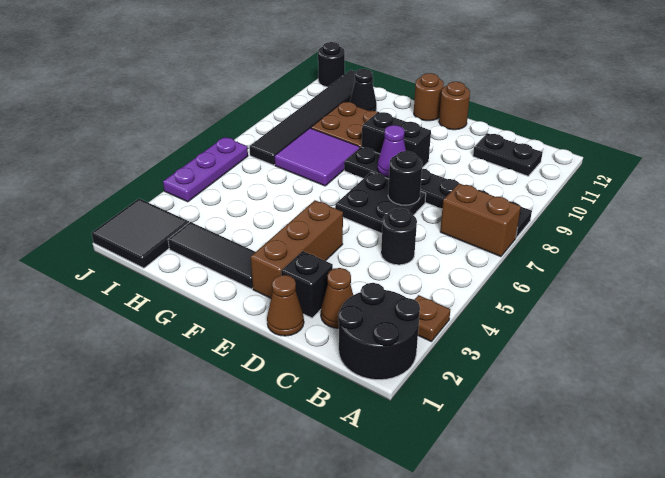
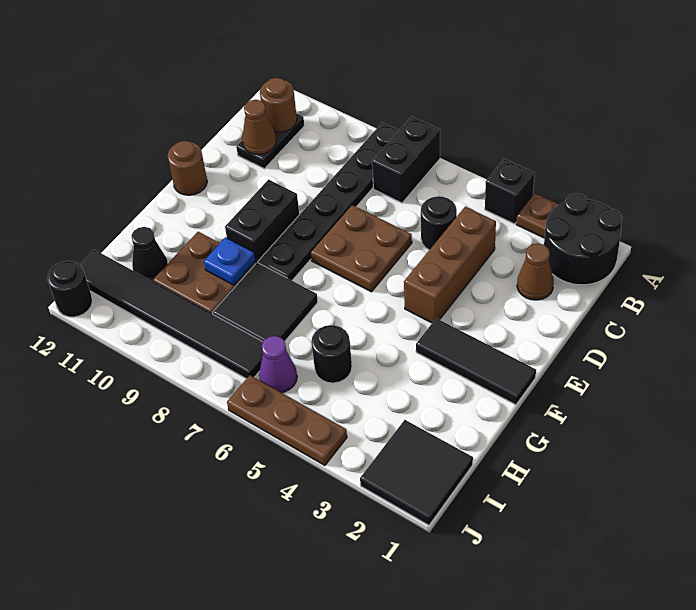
brown brick A7:B7 level 1 -> black brick A7:B7 level 1
brown cone D1 level 1 -> brown cone C11 level 2
black brick D2 level 1 -> black brick A4 level 1
black plate D6:E7 level 1 -> brown plate D6:E7 level 1
black round brick D7 level 2 -> black round brick H5 level 1
brown brick E2:E4 level 1 -> brown brick C4:E4 level 1
purple cone E8 level 2 -> purple cone I6 level 1
black tile F2:H2 level 1 -> black tile F1:F3 level 1
brown round brick F12 level 1 -> brown round brick B11 level 2
purple tile G7:H8 level 1 -> black tile G7:H8 level 1
none -> blue plate G9 level 2
purple plate J4:J6 level 1 -> brown plate J4:J6 level 1

